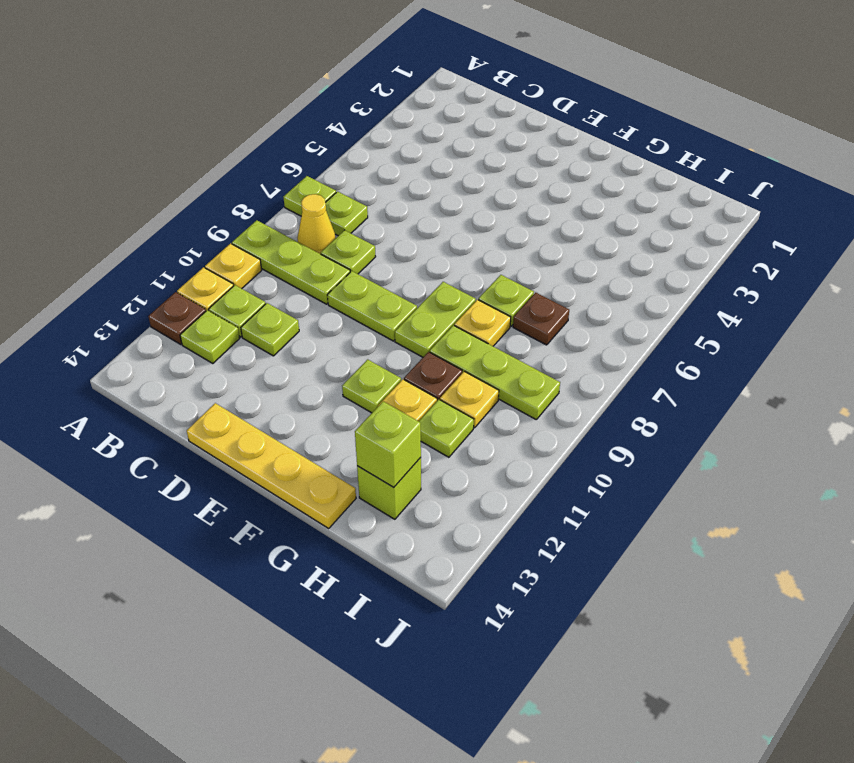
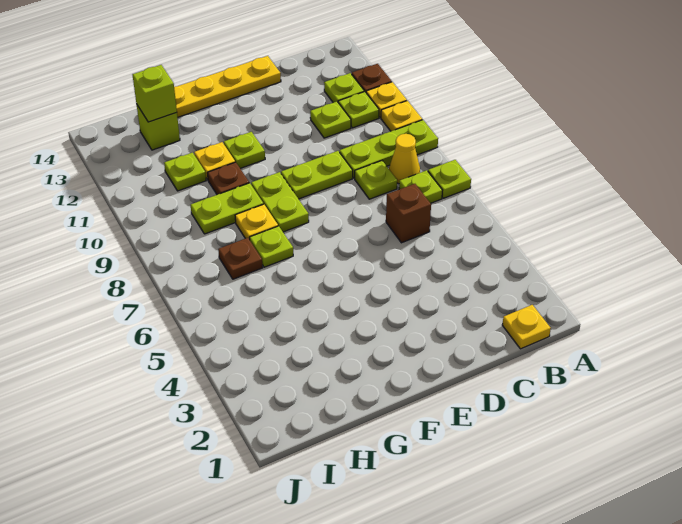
none -> brown brick C6 level 1
lime plate G9:I9 level 1 -> lime plate G9:H9 level 1
yellow plate H10 level 1 -> yellow plate B1 level 1

